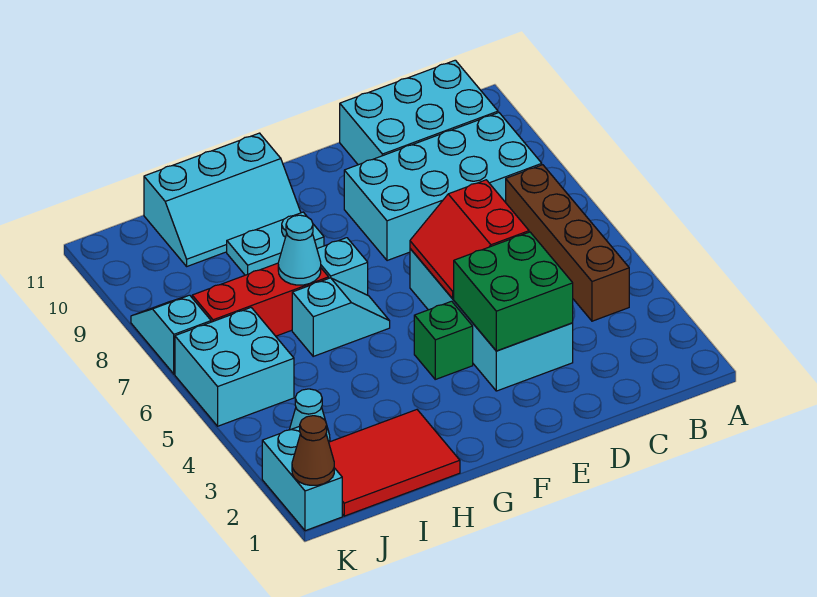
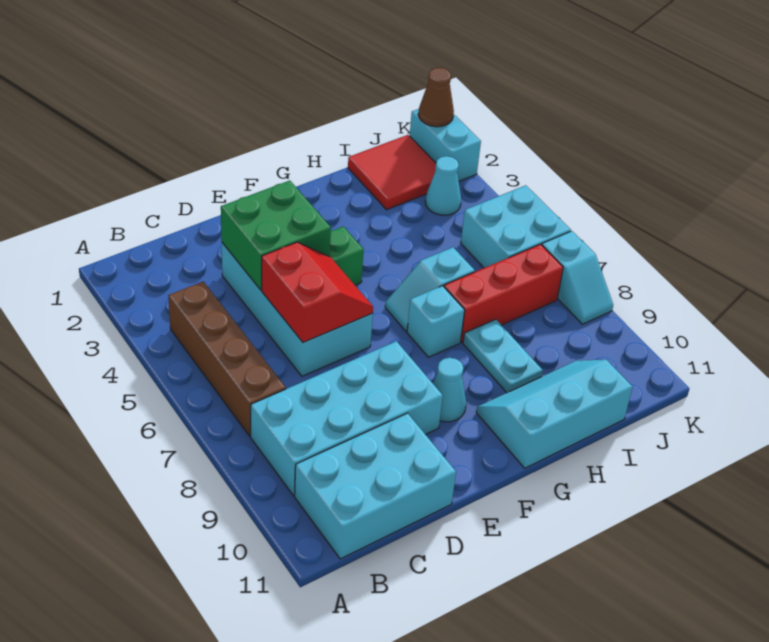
cyan plate G9:H9 level 1 -> cyan plate H8:H9 level 1
red tile H1:J2 level 1 -> red tile I1:J2 level 1
cyan cone H7 level 2 -> cyan cone F9 level 1

